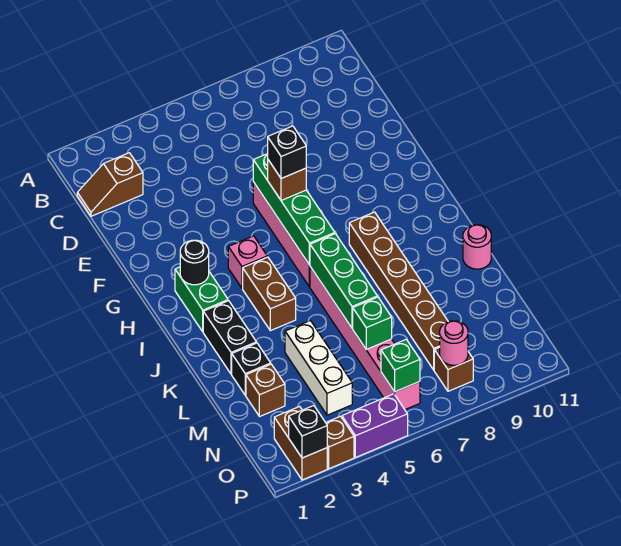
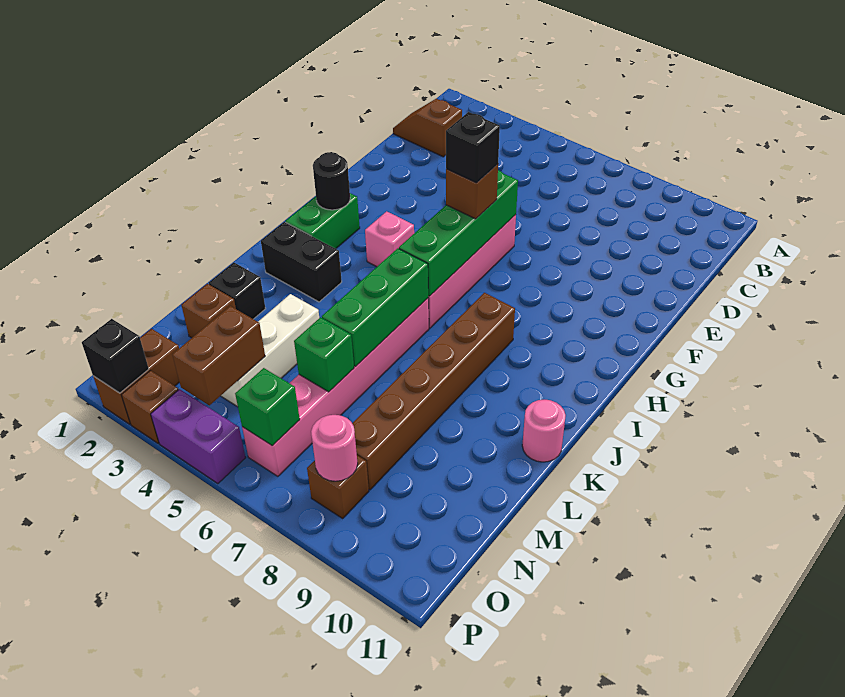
brown brick I4:J4 level 1 -> brown brick N4:O4 level 2
black brick J2:K2 level 1 -> black brick J2:J3 level 1

